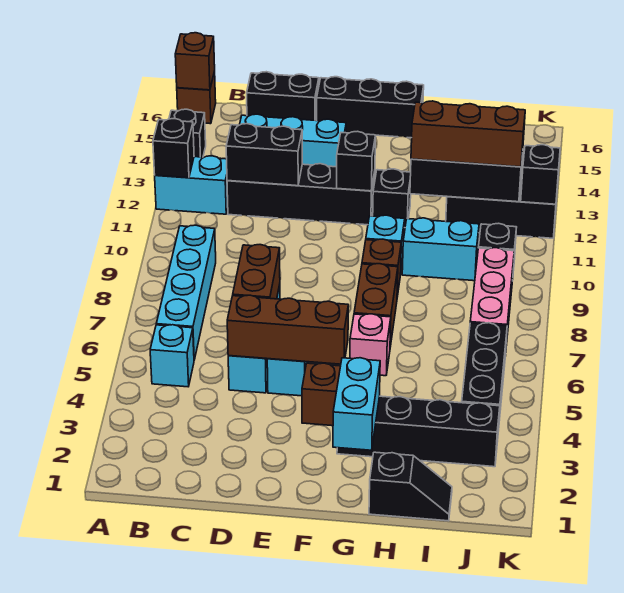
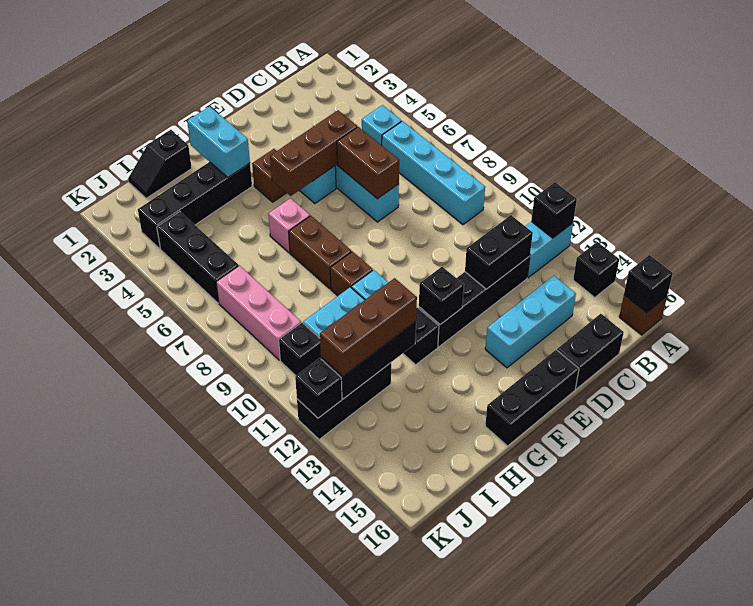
brown brick A16 level 2 -> black brick A16 level 2

